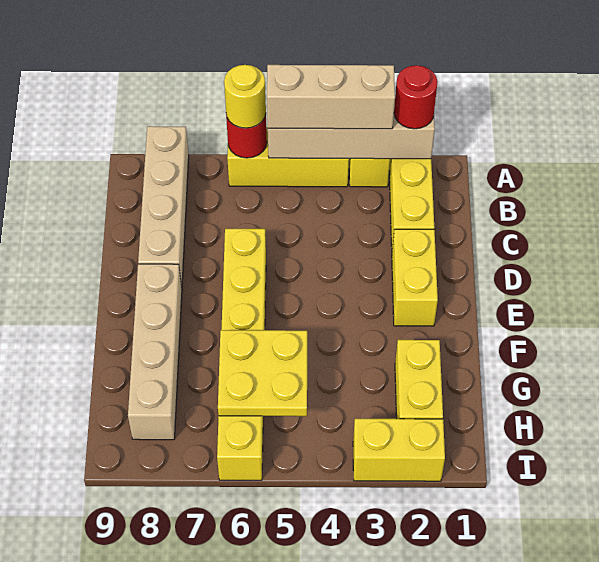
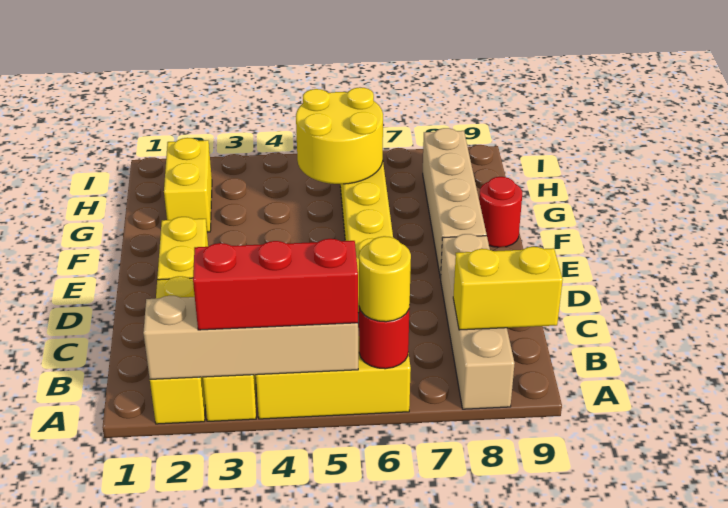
red round brick A2 level 3 -> red round brick F9 level 1
tan brick A3:A5 level 3 -> red brick A3:A5 level 3
yellow plate G5:H6 level 2 -> yellow round brick G5:H6 level 2
yellow brick I2:I3 level 1 -> yellow brick B8:B9 level 2

